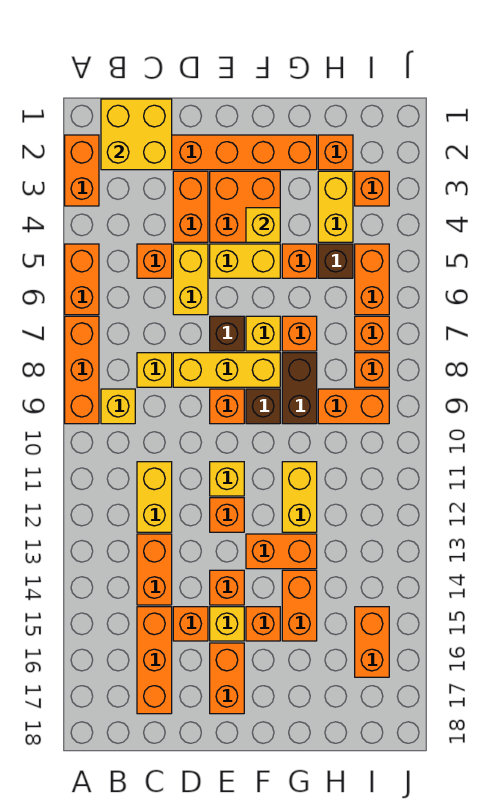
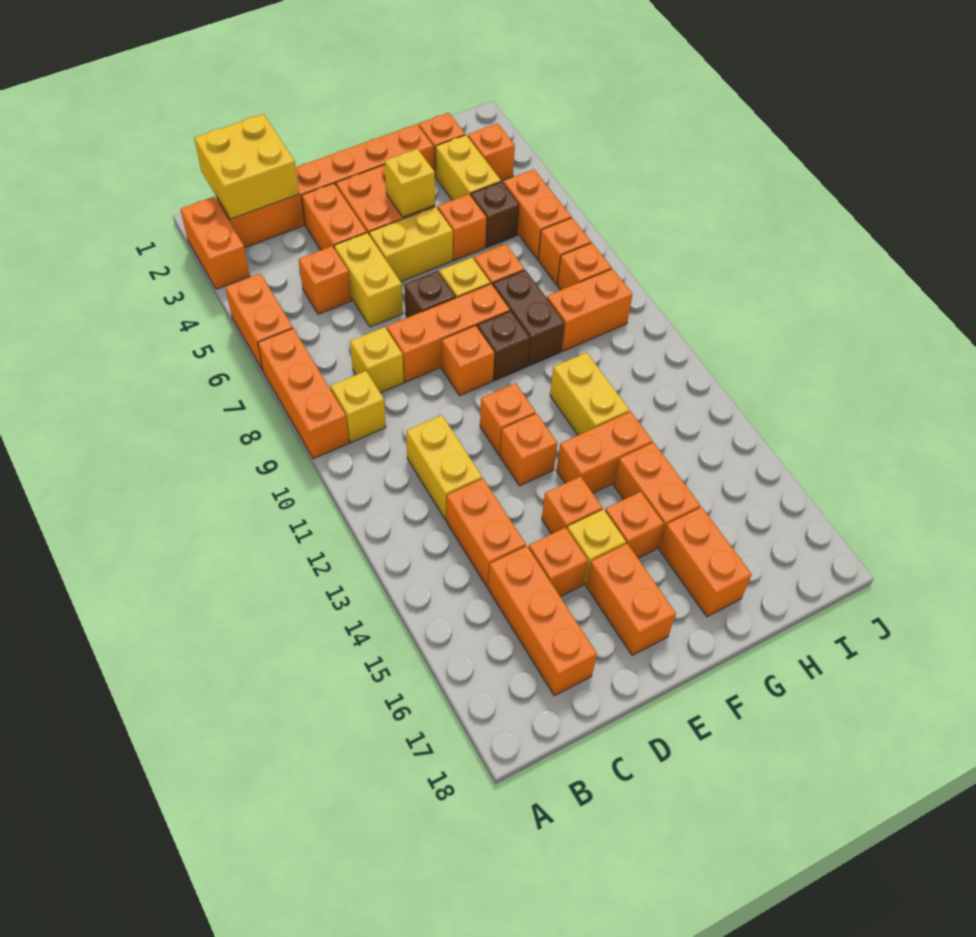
yellow brick D8:F8 level 1 -> orange brick D8:F8 level 1
yellow brick E11 level 1 -> orange brick E11 level 1
orange brick I15:I16 level 1 -> orange brick G16:G17 level 1

